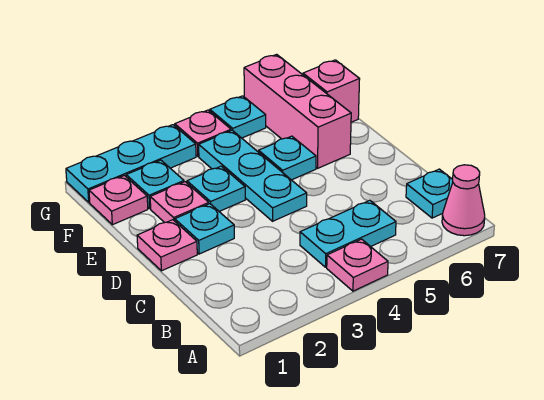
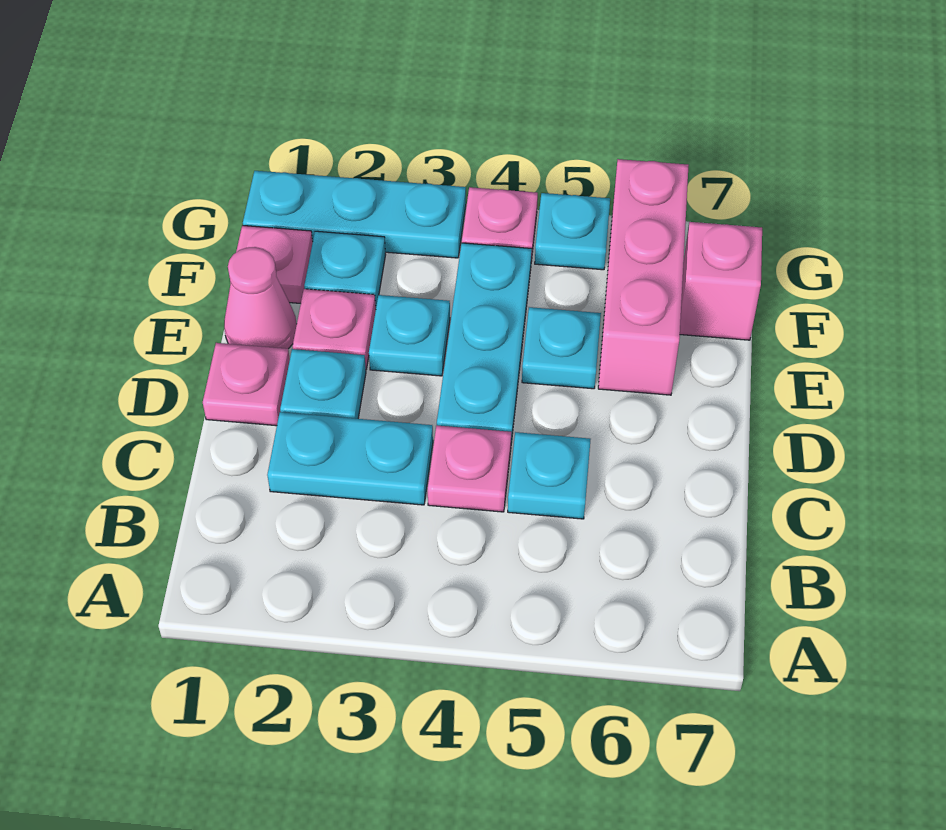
pink plate A4 level 1 -> pink plate C4 level 1
pink cone A7 level 1 -> pink cone E1 level 1
cyan plate B4:B5 level 1 -> cyan plate C2:C3 level 1
cyan plate B7 level 1 -> cyan plate C5 level 1

